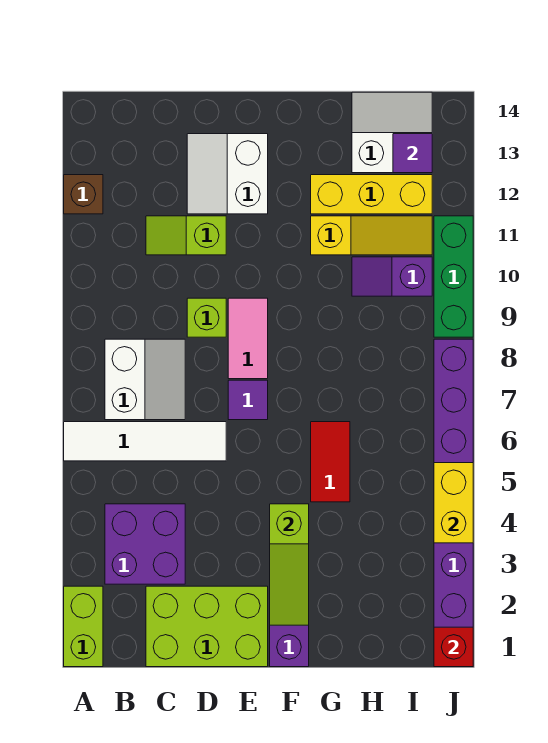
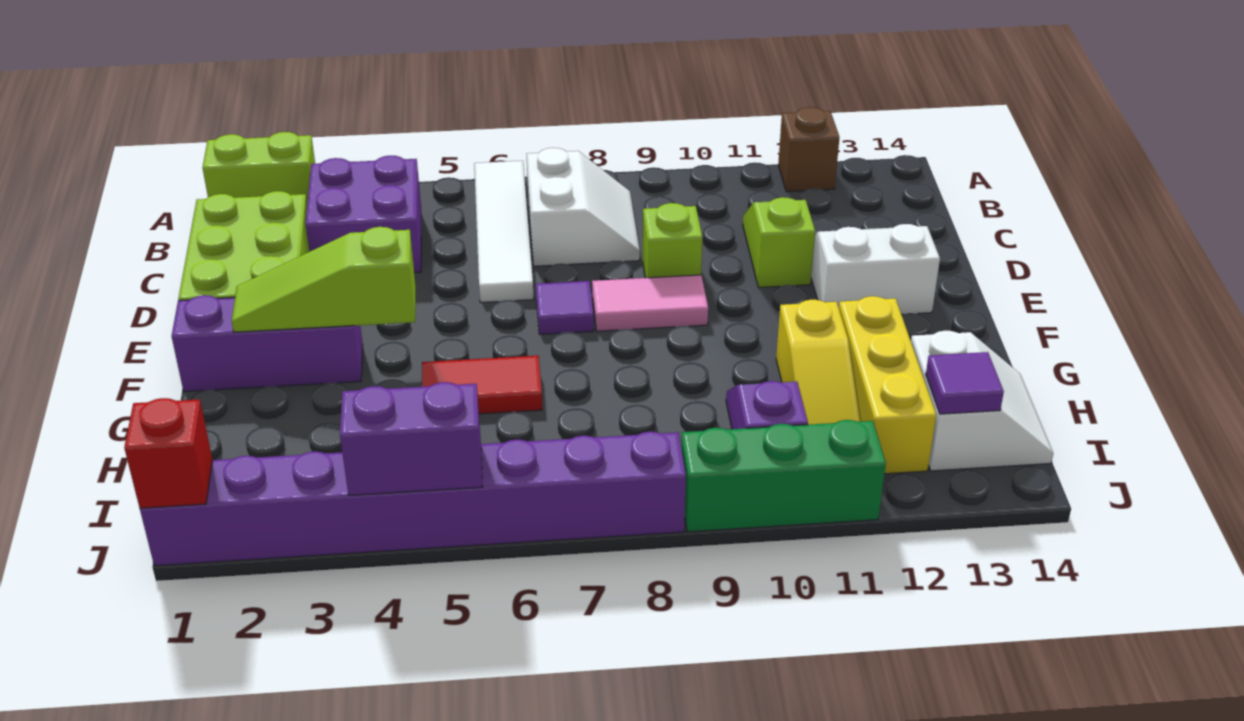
white slope B7:C8 level 1 top B -> white slope B7:C8 level 1 top 7
yellow brick J4:J5 level 2 -> purple brick J4:J5 level 2

